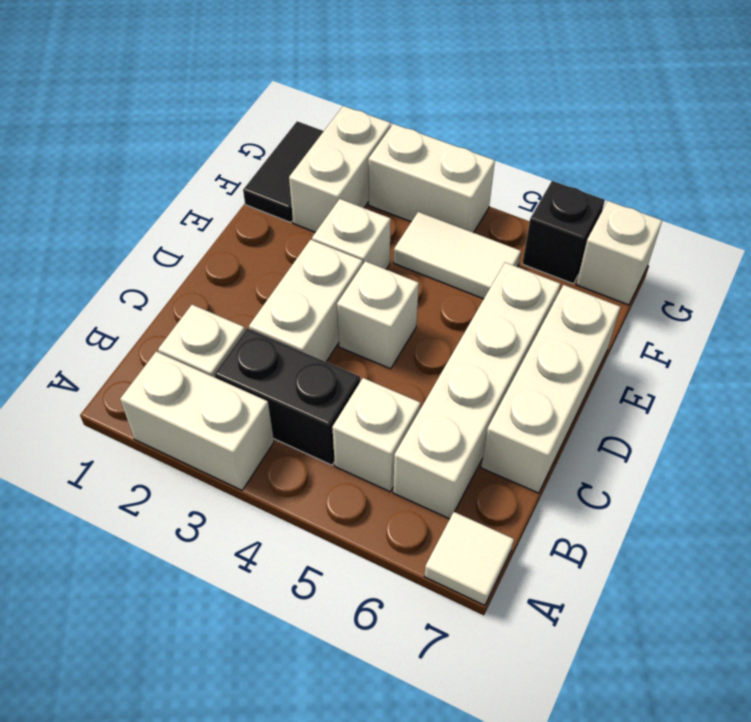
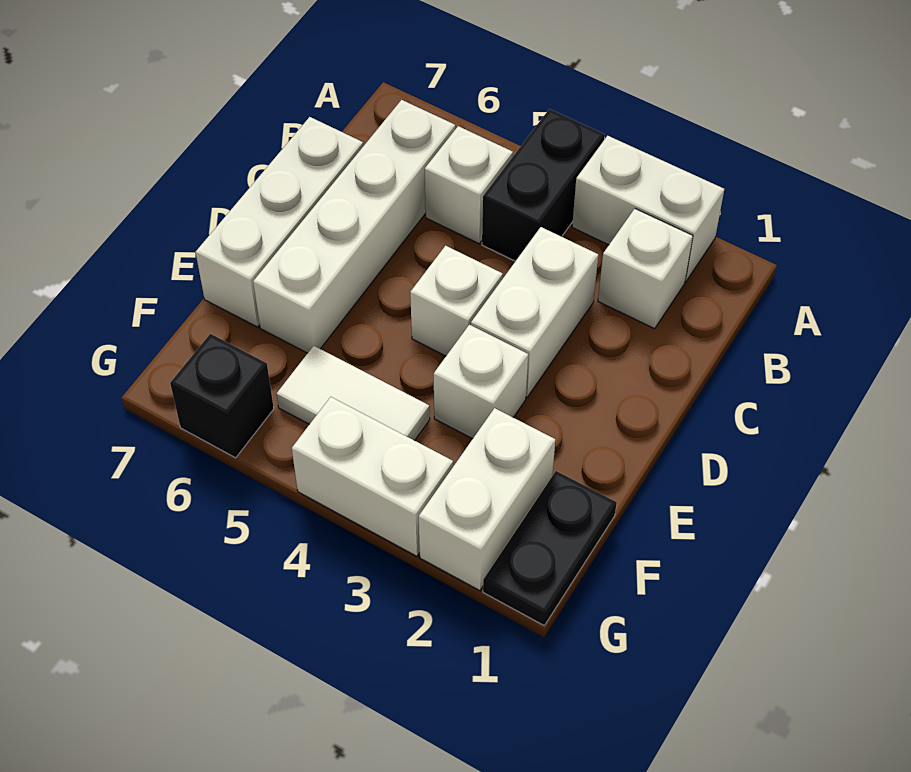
white tile A7 level 1 -> none
black brick B3:B4 level 1 -> black brick A4:B4 level 1
black tile F1:G1 level 1 -> black plate F1:G1 level 1
white brick G7 level 1 -> none

